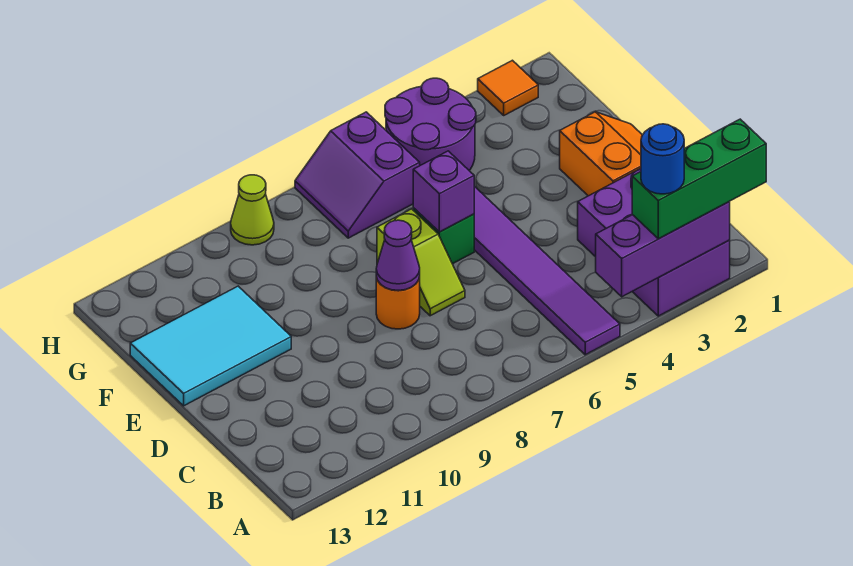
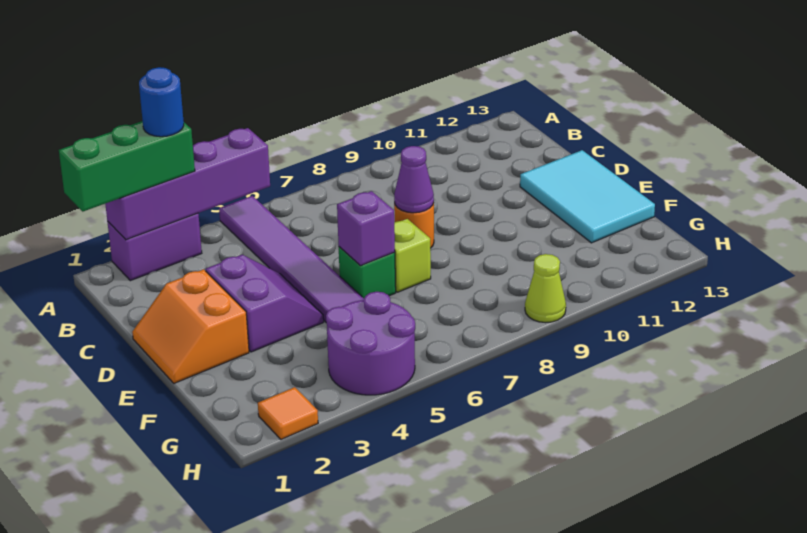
purple brick A2:C3 level 1 -> purple brick A2:A3 level 1
purple brick A2:A4 level 2 -> purple brick A2:A5 level 2
cyan tile E11:F13 level 1 -> cyan tile D12:F13 level 1
purple slope G6:H7 level 1 top 6 -> purple slope D3:E4 level 1 top 3

